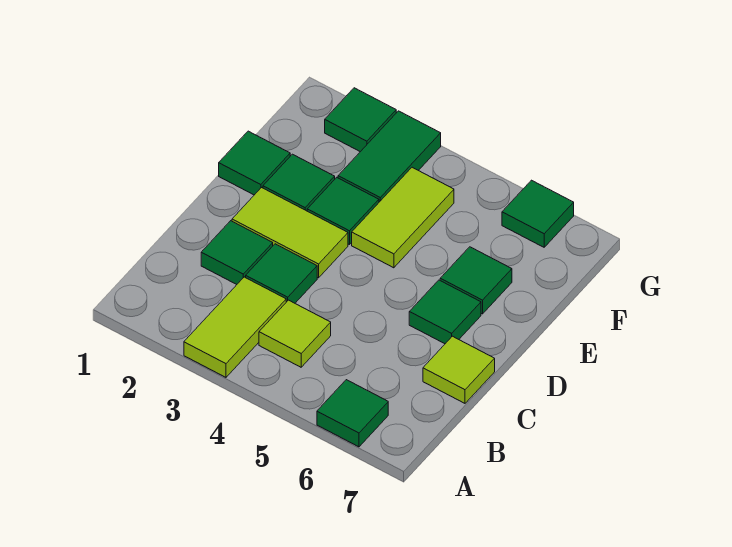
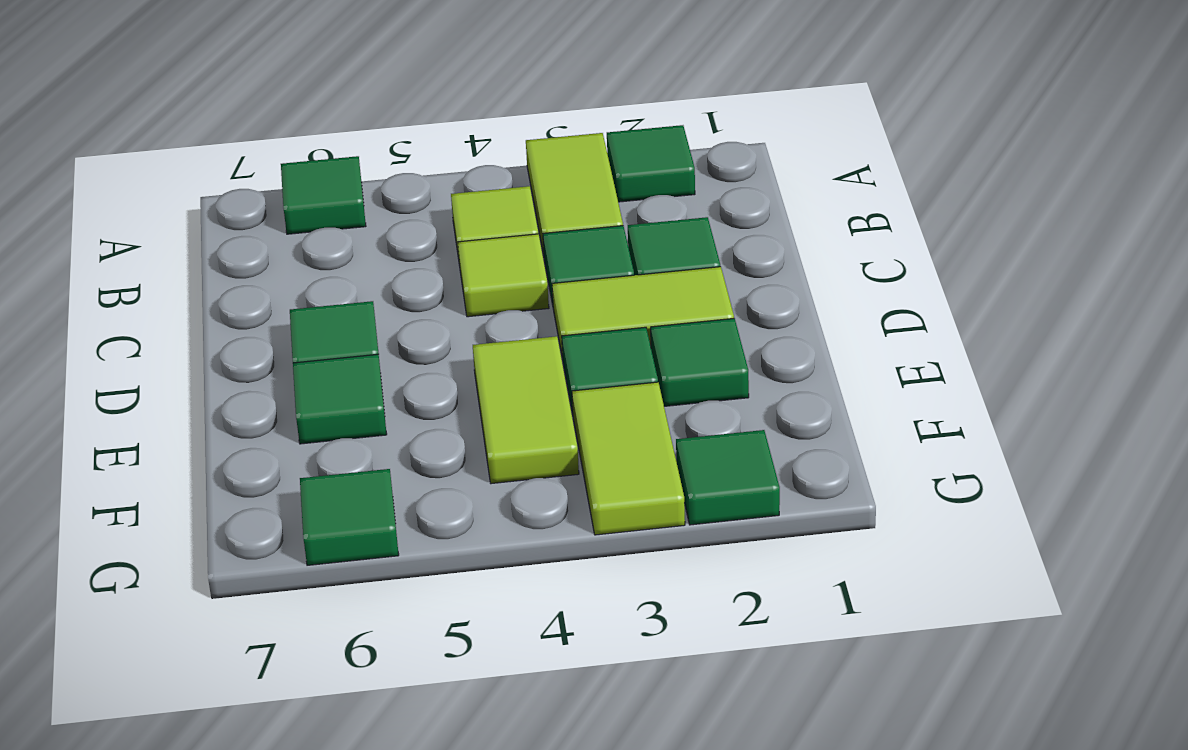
lime tile C7 level 1 -> lime tile C4 level 1
green tile E1 level 1 -> green tile A2 level 1
green tile F3:G3 level 1 -> lime tile F3:G3 level 1

